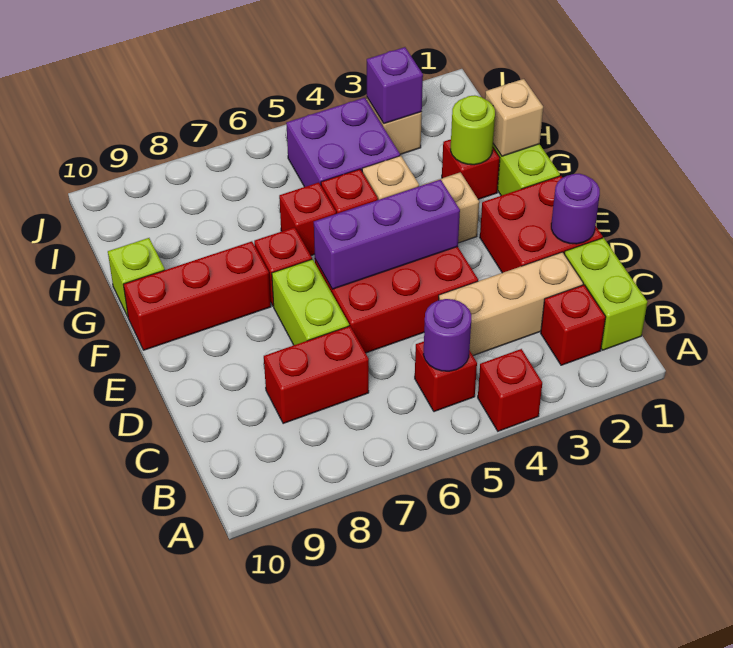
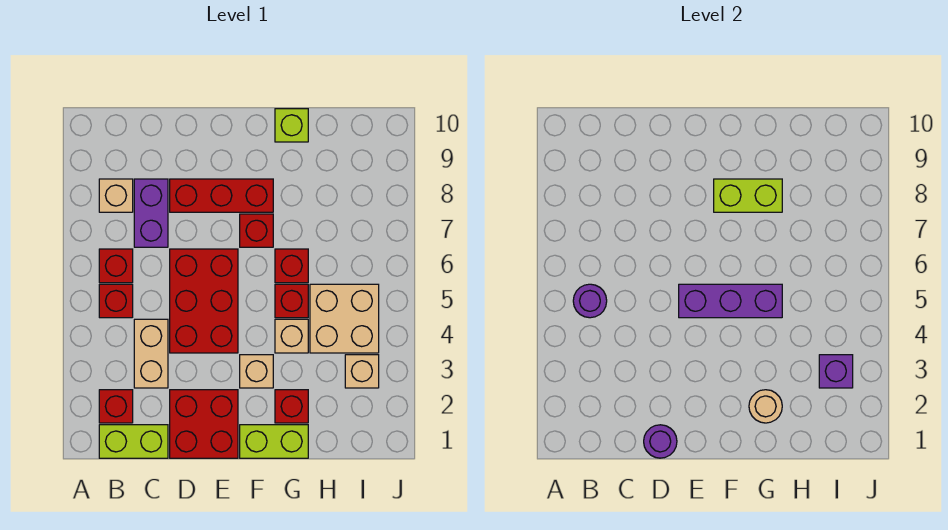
red brick A4 level 1 -> red brick B6 level 1
tan brick C2:C4 level 1 -> tan brick C3:C4 level 1
red brick C7:C8 level 1 -> purple brick C7:C8 level 1
lime brick D7:E7 level 1 -> lime brick F8:G8 level 2
purple brick E4:E6 level 2 -> purple brick E5:G5 level 2
red brick F8:F10 level 1 -> red brick D8:F8 level 1
tan brick G1 level 2 -> tan brick B8 level 1
lime round brick G2 level 2 -> tan round brick G2 level 2
purple brick H4:I5 level 1 -> tan brick H4:I5 level 1

